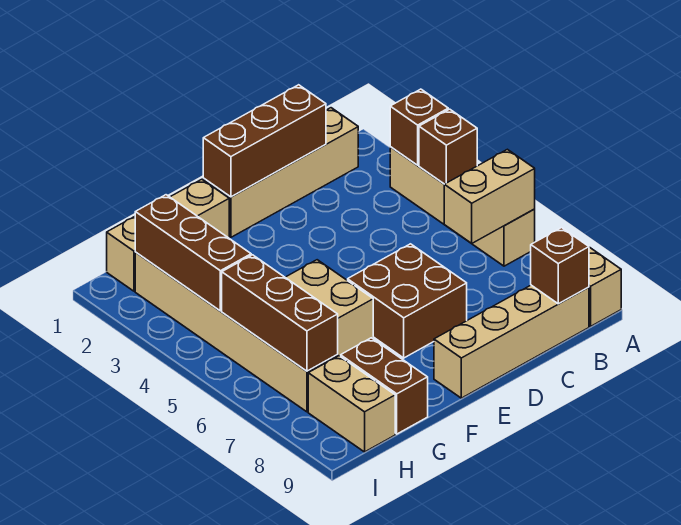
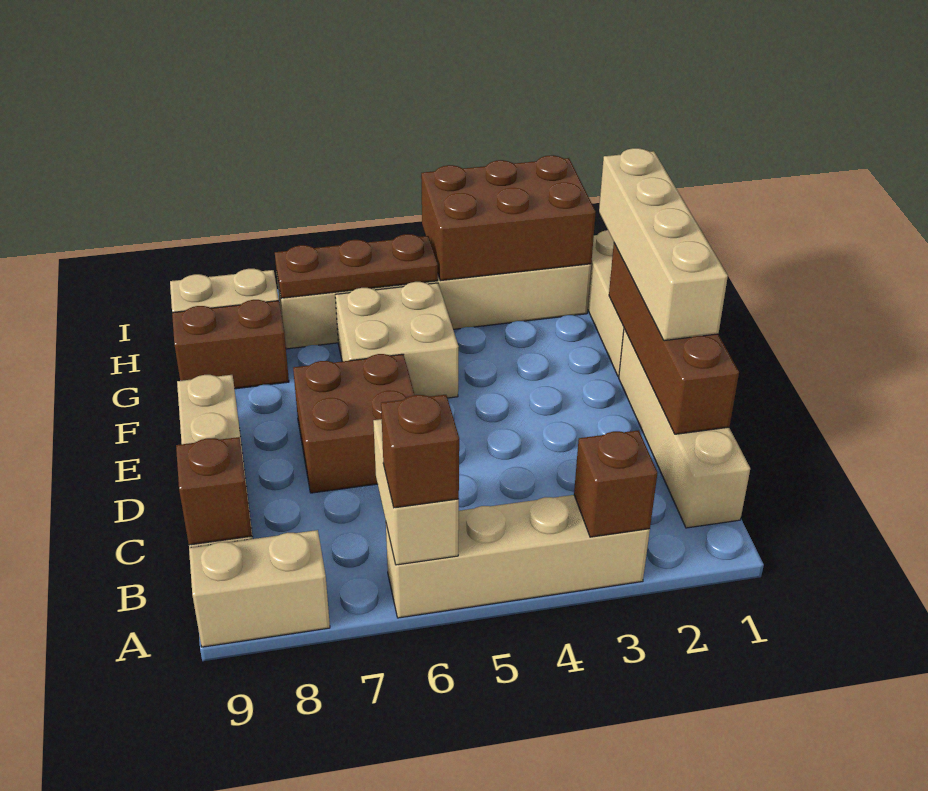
brown brick A4 level 2 -> brown brick A6 level 3
brown brick C1:E1 level 2 -> brown brick C1:F1 level 2
none -> tan brick D1:G1 level 3
brown brick H2:H4 level 2 -> brown brick H2:I4 level 2
brown brick H5:H7 level 2 -> brown plate H5:H7 level 2

